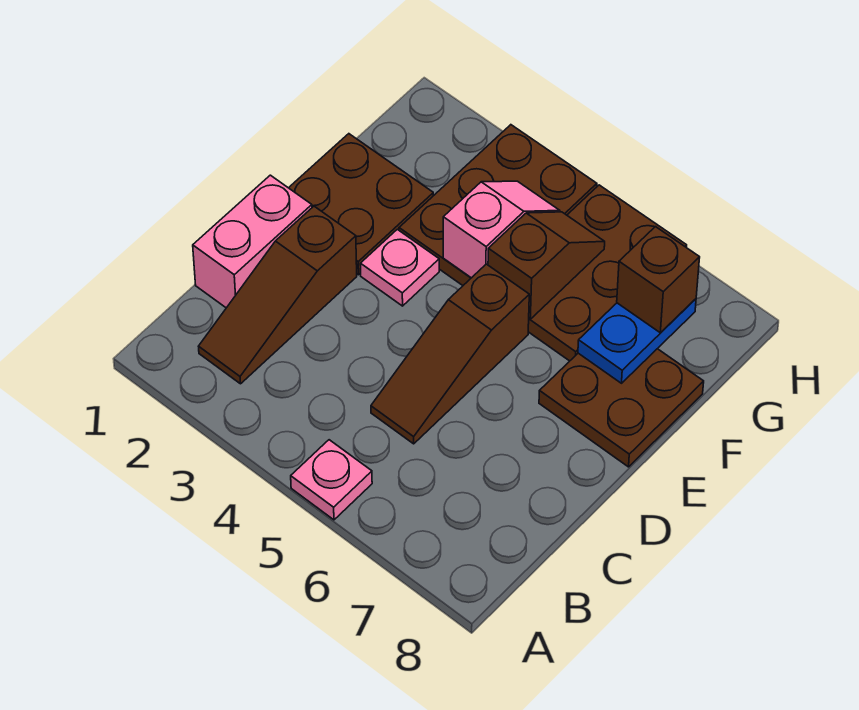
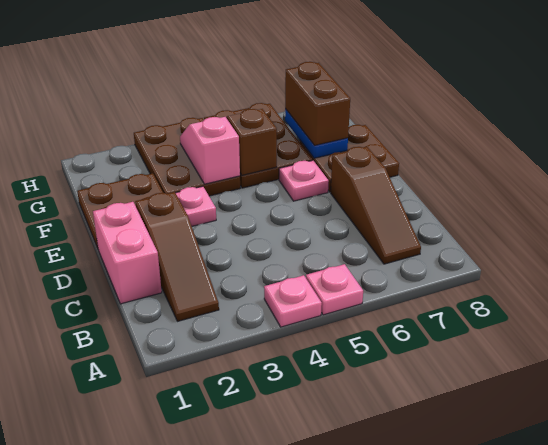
none -> pink plate A4 level 1
brown slope C5:E5 level 1 top E -> brown slope B7:D7 level 1 top D
none -> pink plate E6 level 1
brown brick G7 level 3 -> brown brick F7:G7 level 3

